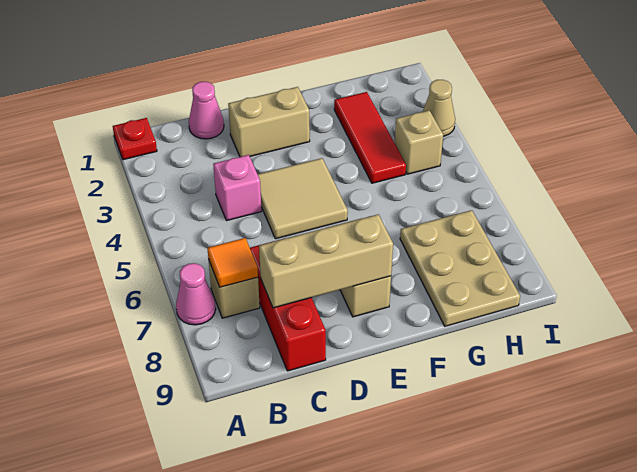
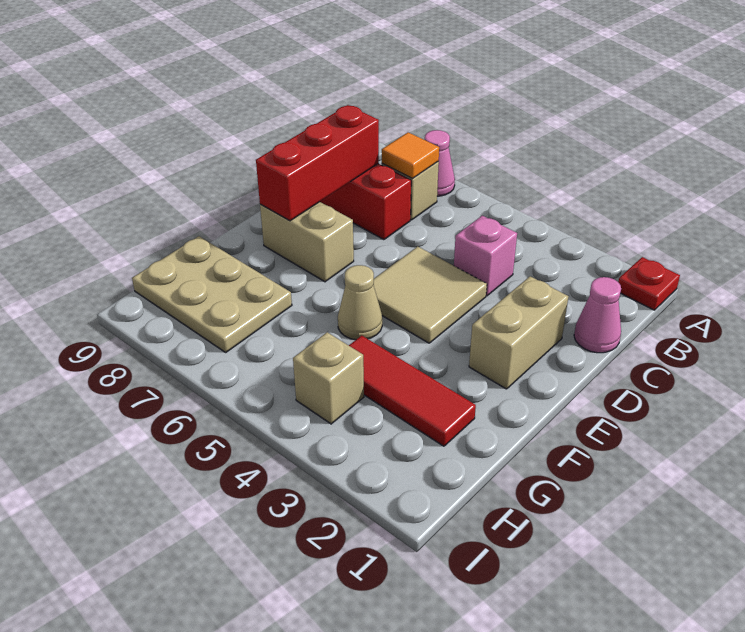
tan brick C8:E8 level 2 -> red brick C8:E8 level 2
tan cone I3 level 1 -> tan cone F5 level 1

